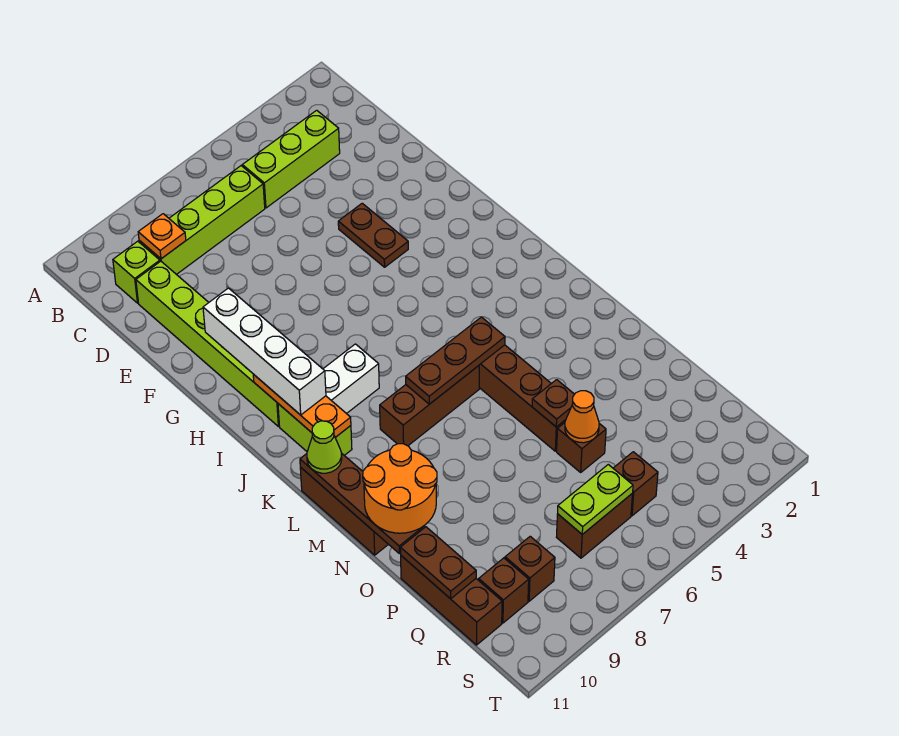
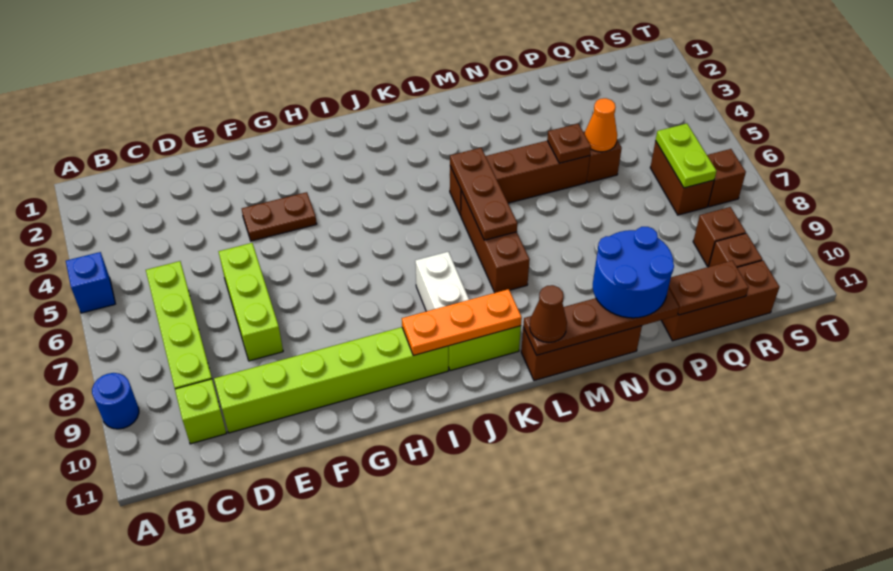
none -> blue brick A5 level 1
none -> blue round brick A9 level 1
lime brick C3:C5 level 1 -> lime brick E6:E8 level 1
orange plate C9 level 2 -> none
white brick G10:J10 level 3 -> none
lime cone L11 level 3 -> brown cone L11 level 3
orange round brick N10:O11 level 3 -> blue round brick N10:O11 level 3
brown brick R5 level 1 -> brown brick S7 level 1

